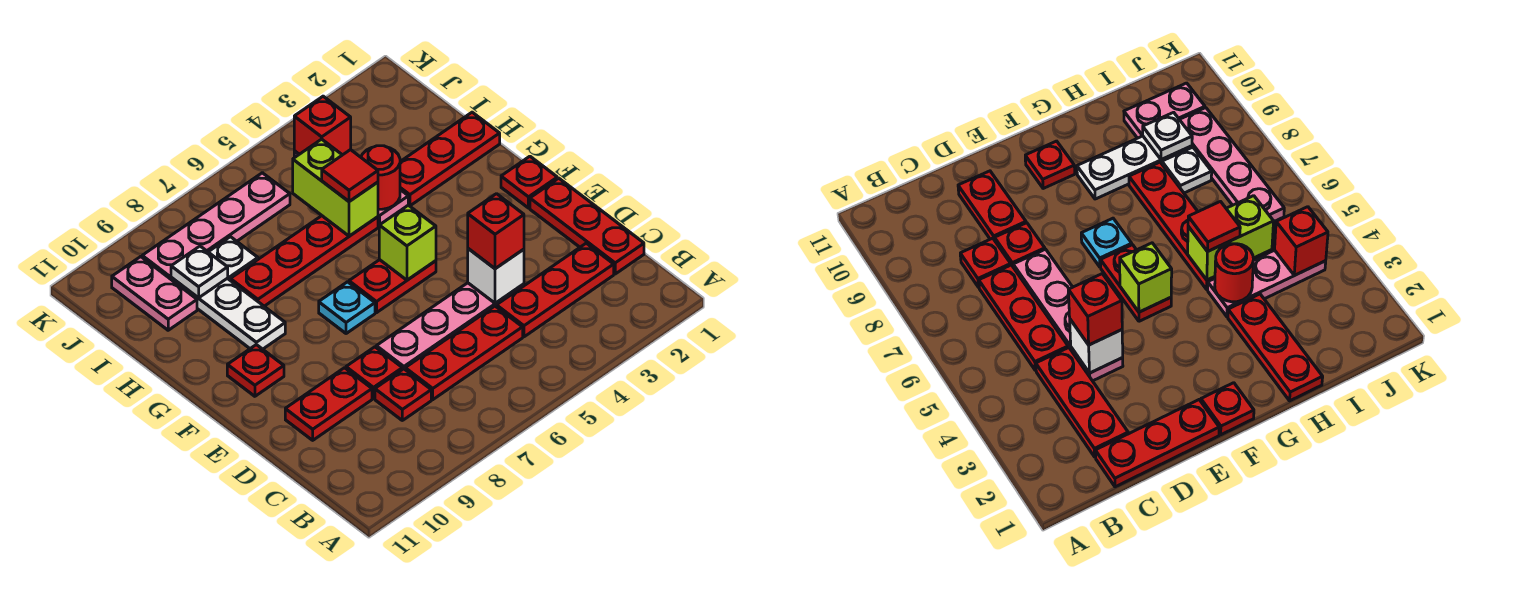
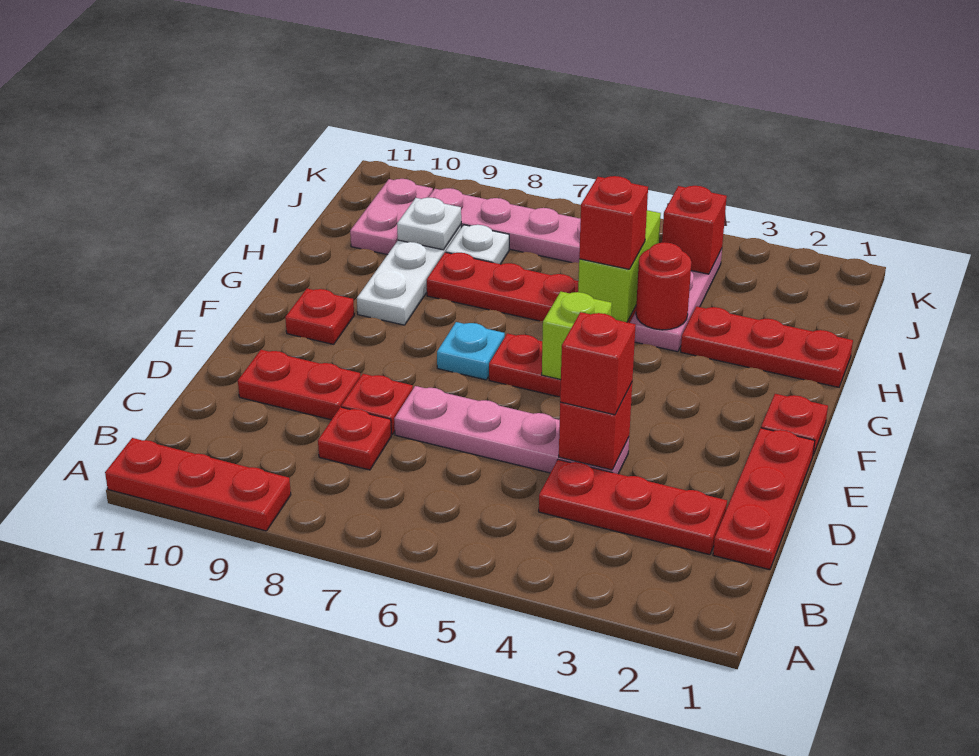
red plate C5:C7 level 1 -> red plate A9:A11 level 1
white brick D4 level 2 -> red brick D4 level 2
red tile H5 level 3 -> red brick H5 level 3

